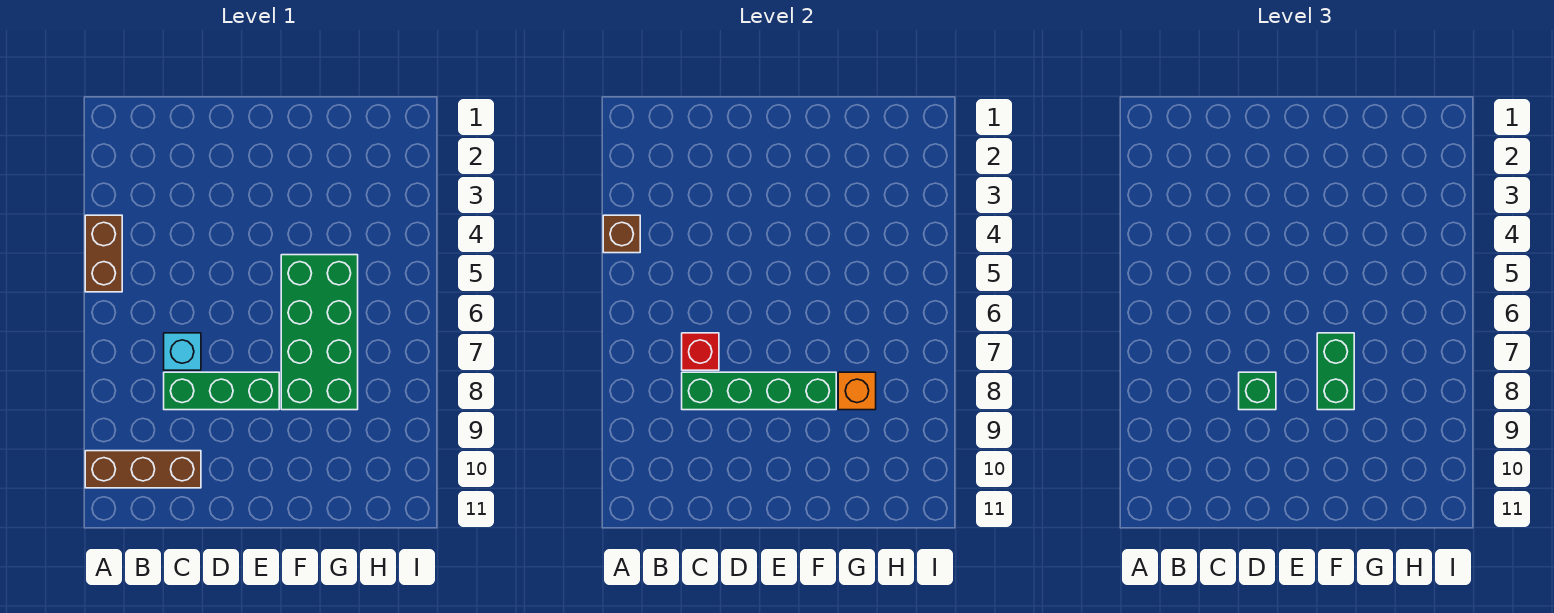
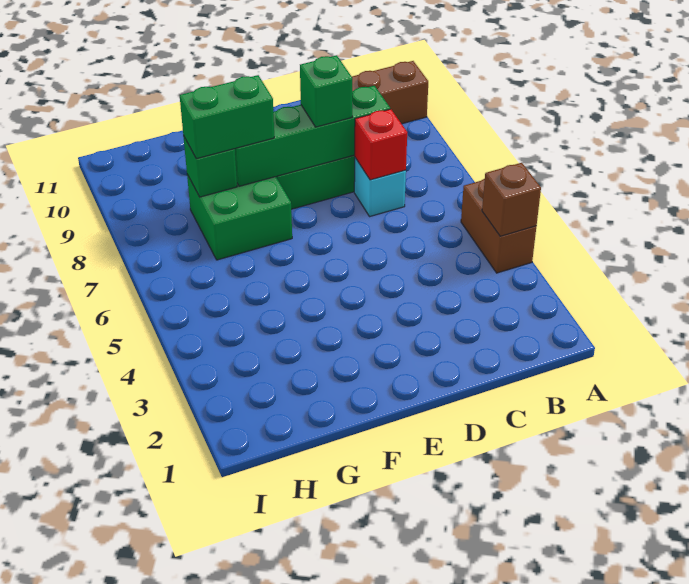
green brick F5:G8 level 1 -> green brick F7:G8 level 1
green brick F7:F8 level 3 -> green brick F8:G8 level 3
orange brick G8 level 2 -> green brick G8 level 2

